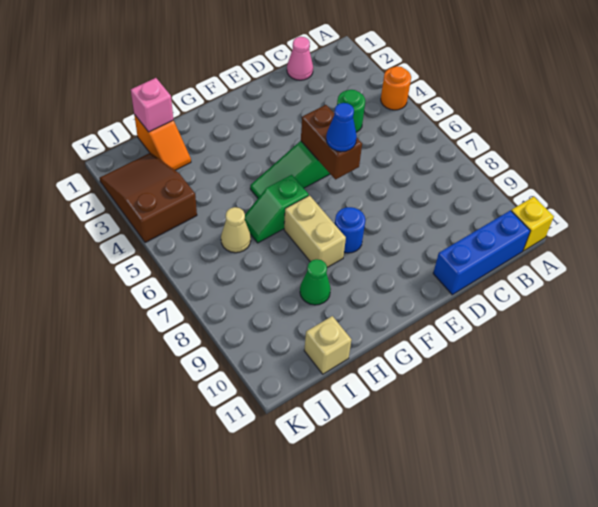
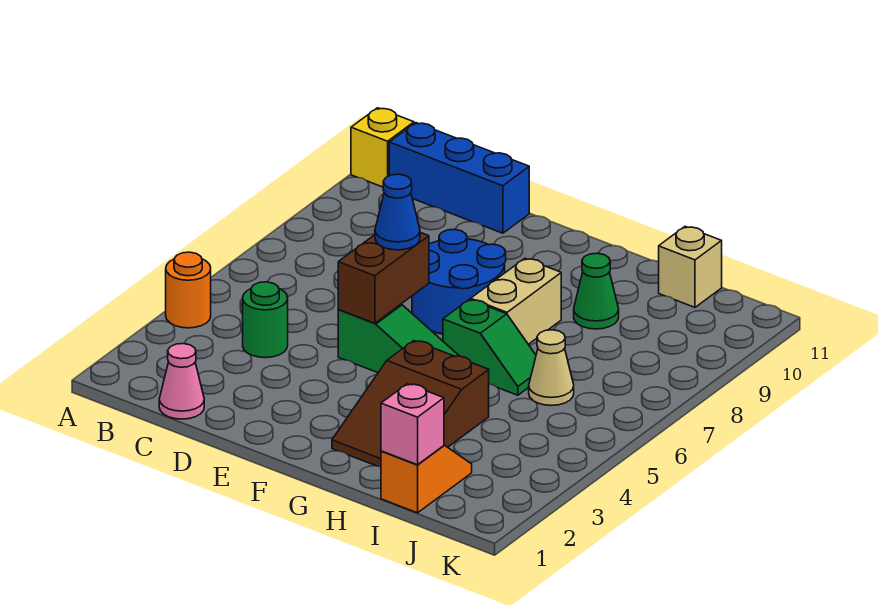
blue round brick F8 level 1 -> blue round brick E7:F8 level 1
brown slope J2:K4 level 1 top 4 -> brown slope G2:H4 level 1 top 4

